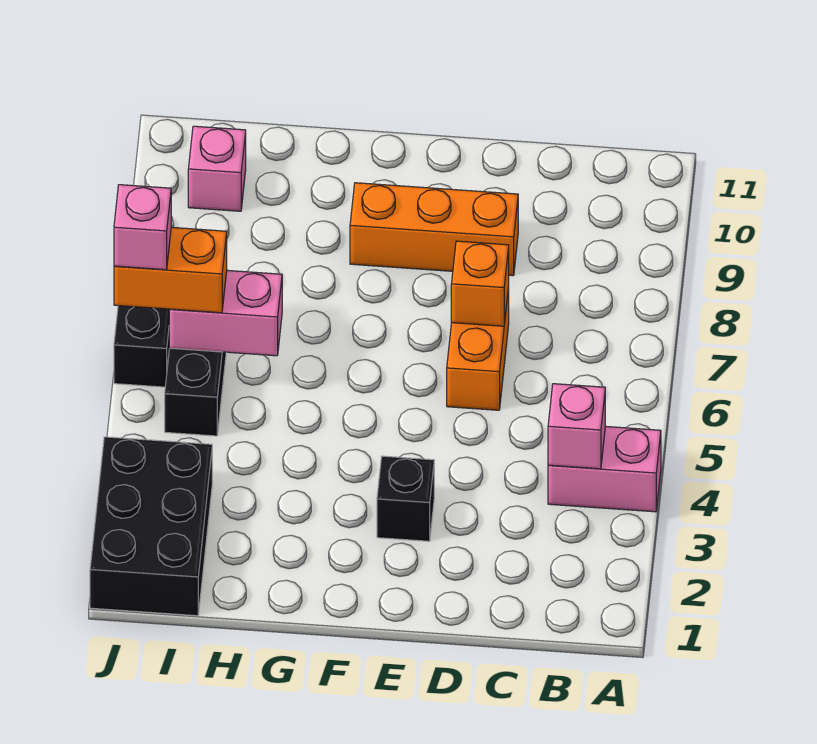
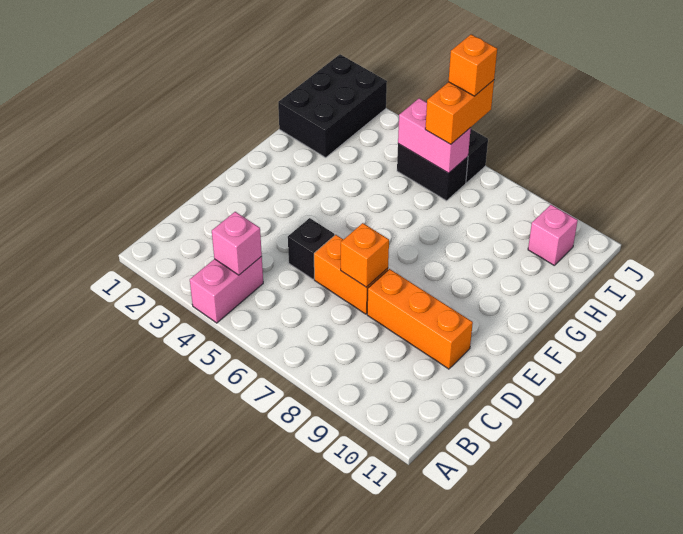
orange brick D9:F9 level 1 -> orange brick D8:D10 level 1
black brick E3 level 1 -> black brick D5 level 1
pink brick H6:I6 level 2 -> pink brick I5:I6 level 2
black brick I1:J3 level 1 -> black brick H1:J2 level 1
pink brick J6 level 4 -> orange brick J6 level 4

